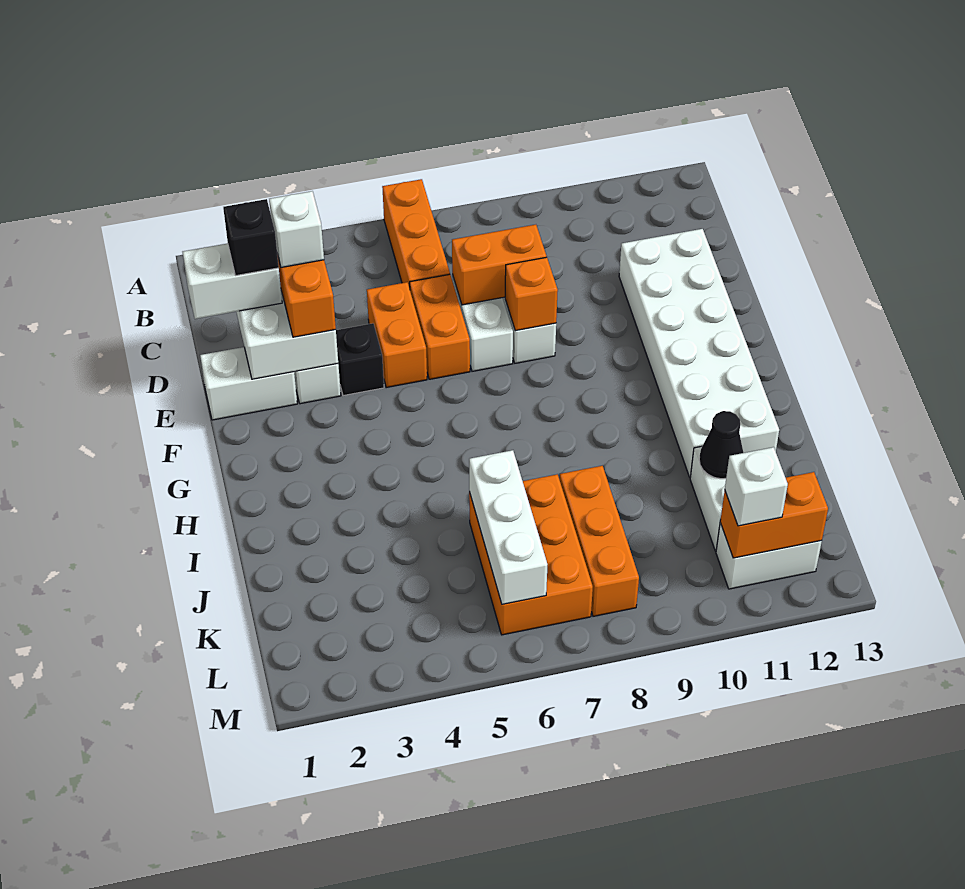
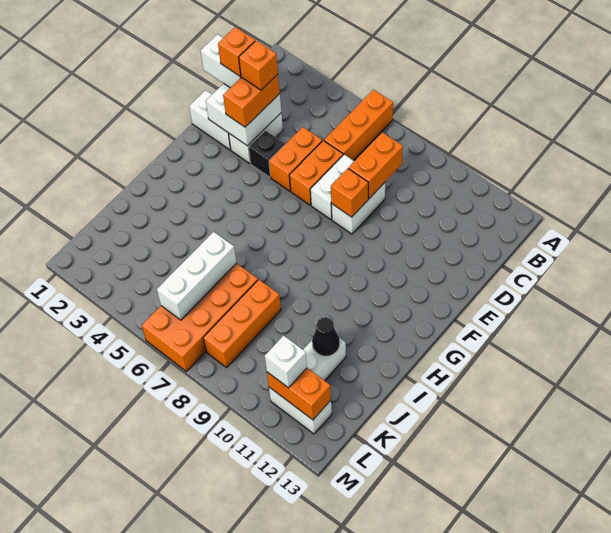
black brick D2 level 4 -> orange brick D2 level 4
white brick D3 level 4 -> orange brick D3 level 4
orange brick D7:D8 level 2 -> orange brick C8:D8 level 2
white brick D11:I12 level 1 -> none
orange brick J6:L7 level 1 -> orange brick J6:M7 level 1

